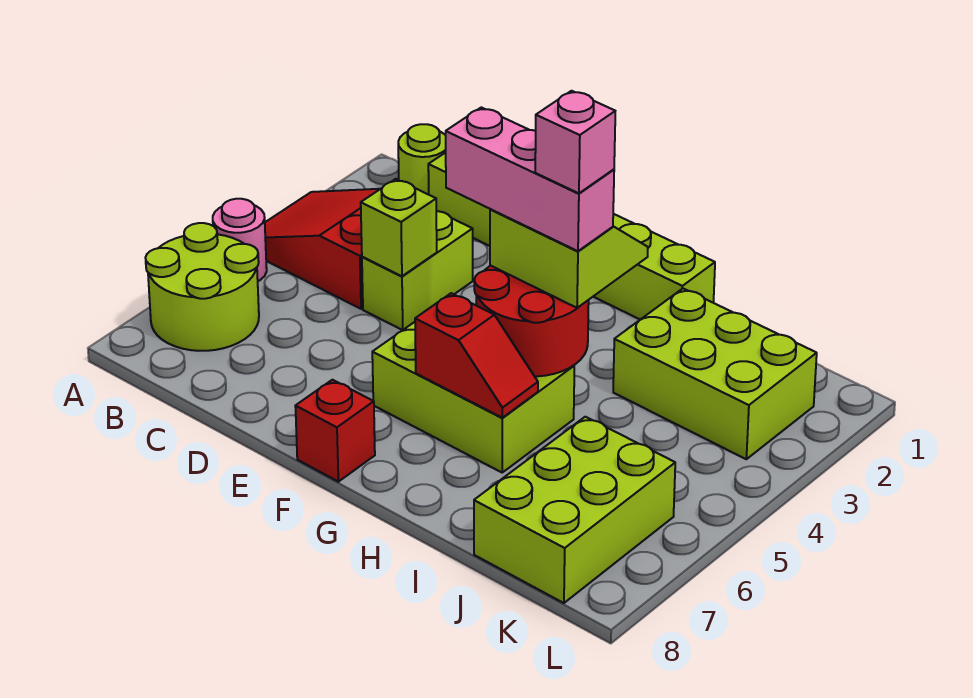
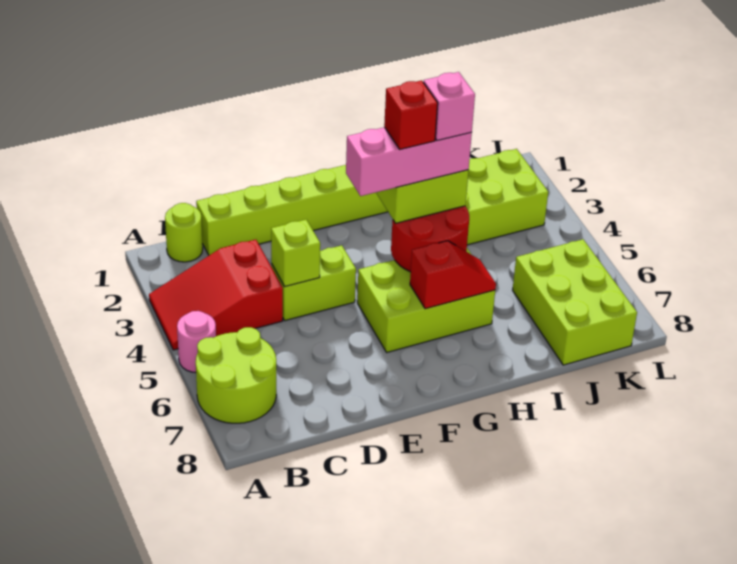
lime brick D3:D4 level 1 -> lime brick D4:E4 level 1
red brick F8 level 1 -> red brick G4 level 5

